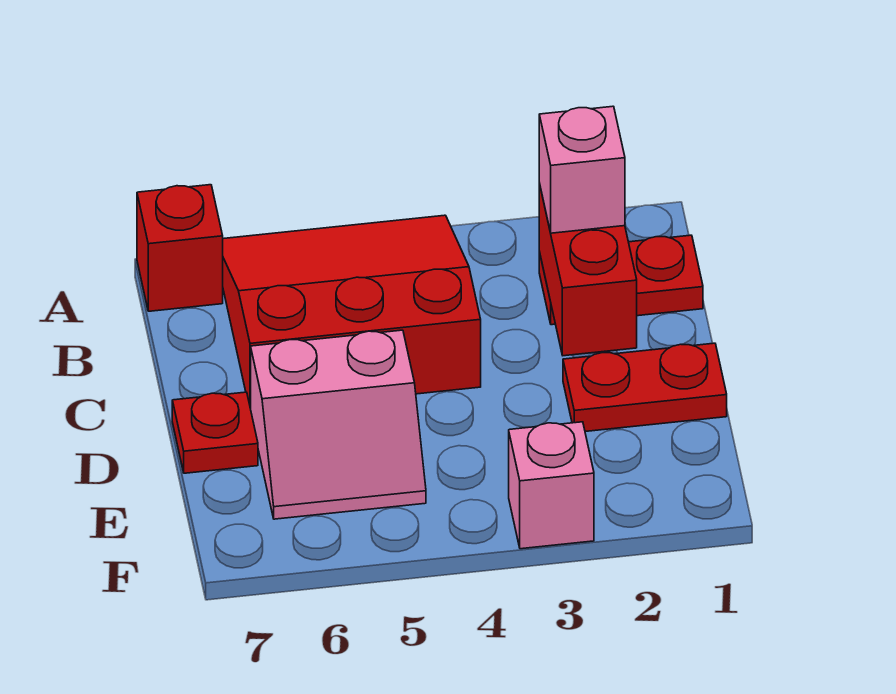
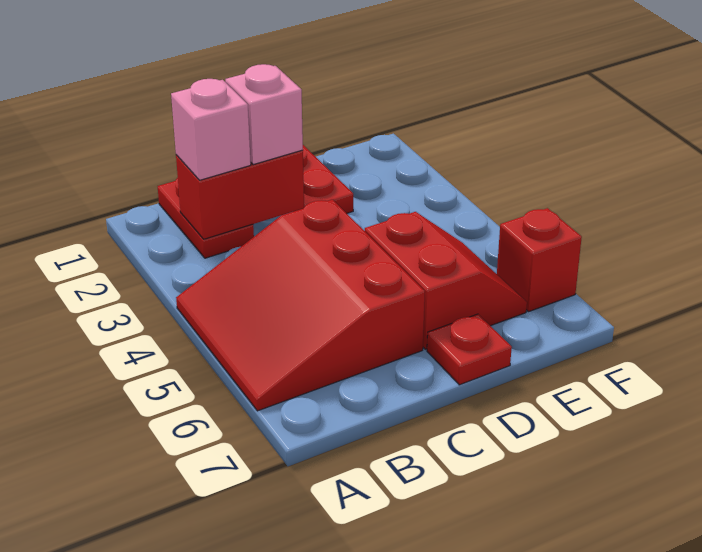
red brick A7 level 1 -> red brick F6 level 1
pink slope D5:E6 level 1 top D -> red slope D5:E6 level 1 top D
pink brick F3 level 1 -> pink brick C2 level 3

